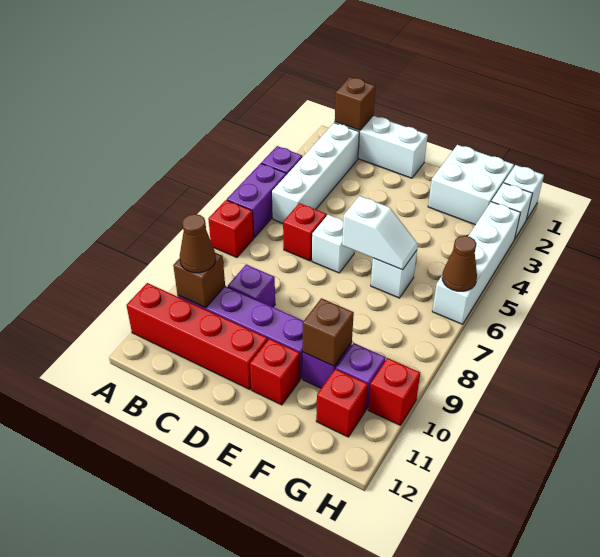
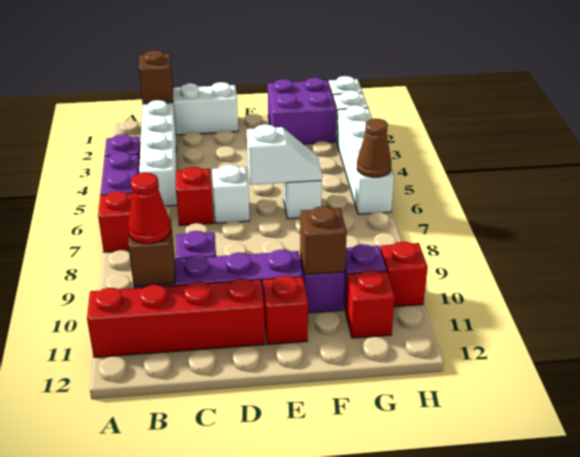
brown cone B10 level 3 -> red cone B10 level 3
white brick F1:G2 level 1 -> purple brick F1:G2 level 1

